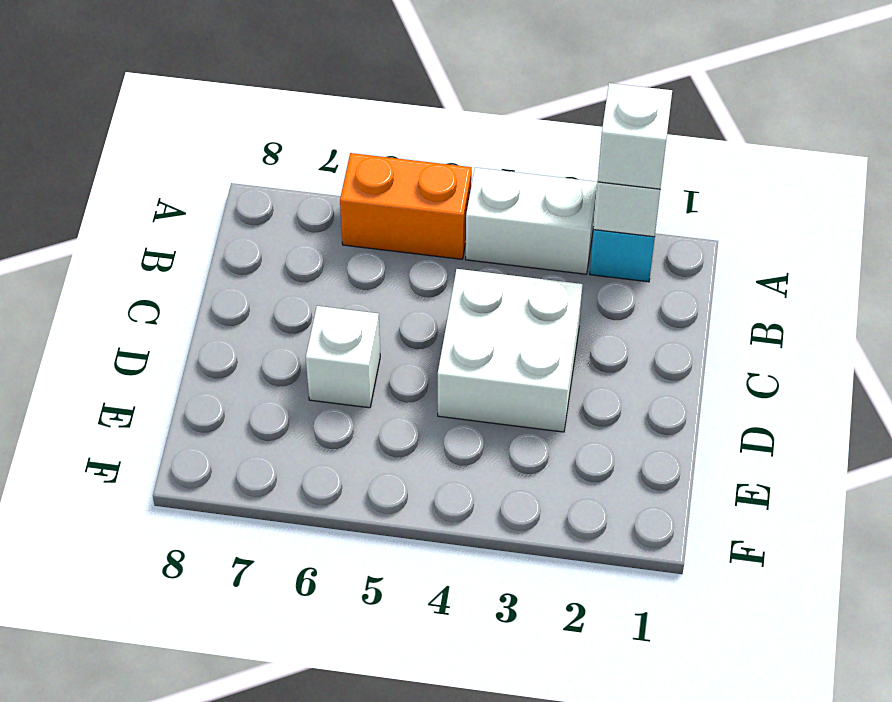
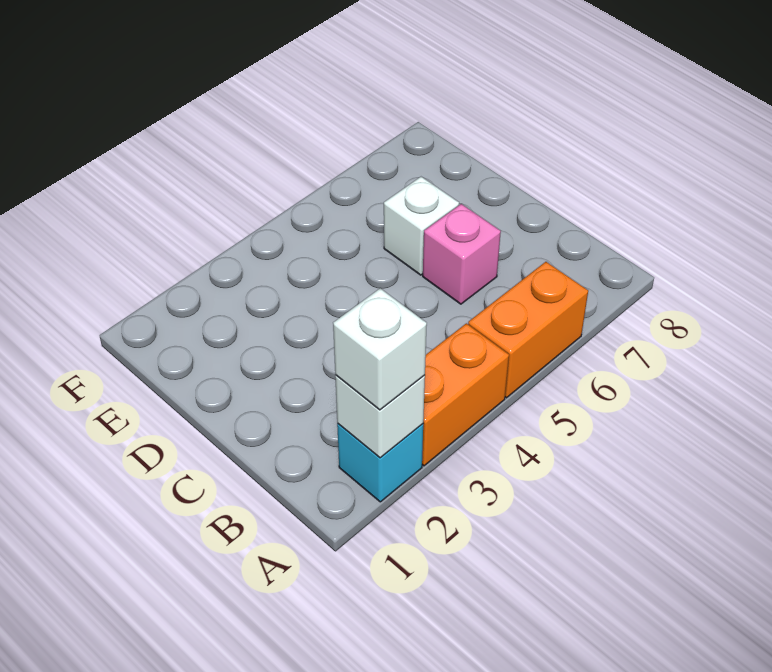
white brick A3:A4 level 1 -> orange brick A3:A4 level 1
white brick C3:D4 level 1 -> none
none -> pink brick C6 level 1

